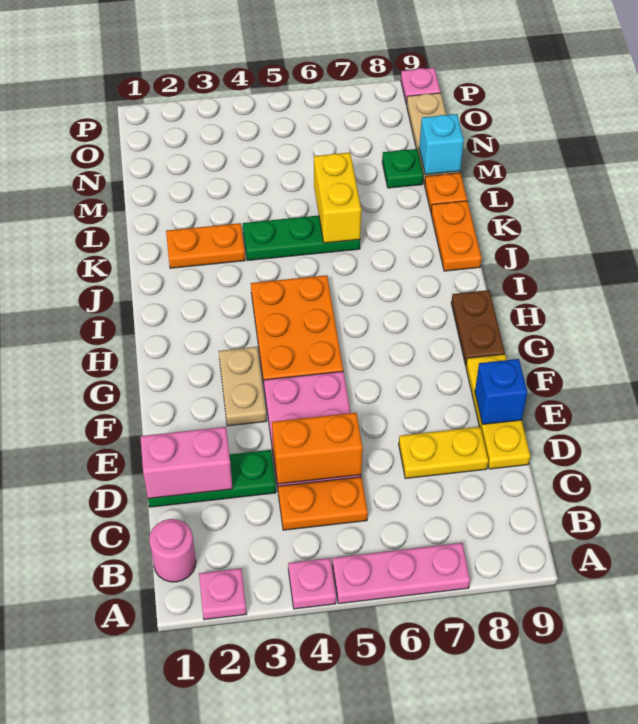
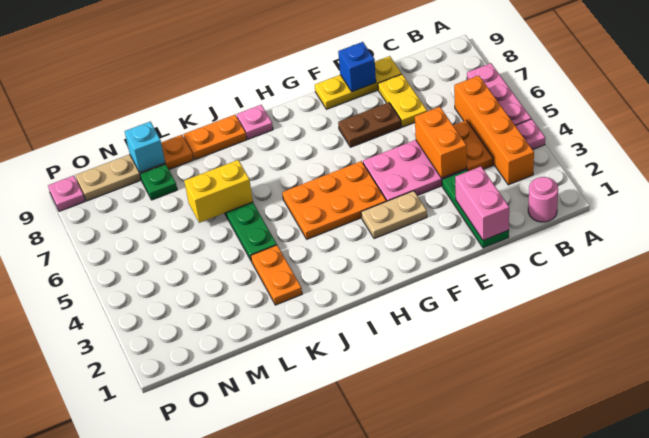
pink plate A2 level 1 -> pink plate I9 level 1
none -> orange brick B3:B6 level 1
brown plate G9:H9 level 1 -> brown plate E7:F7 level 1

